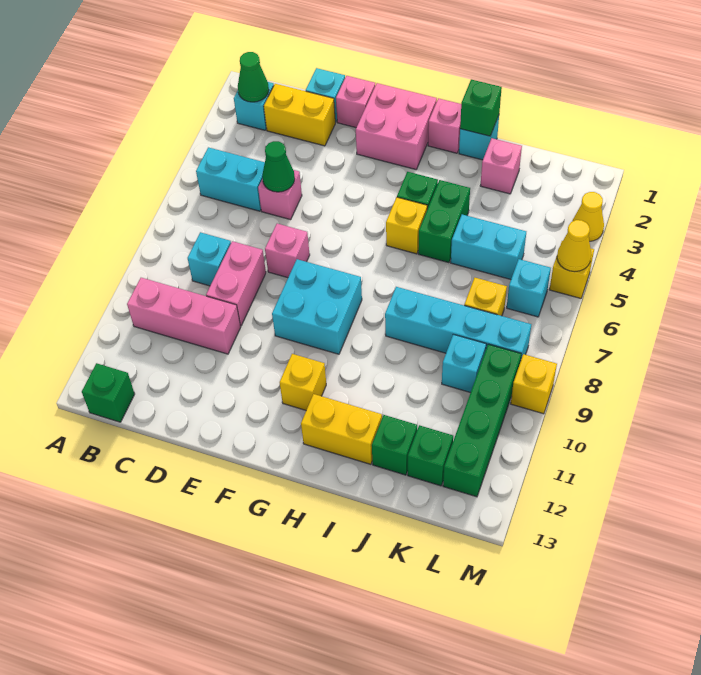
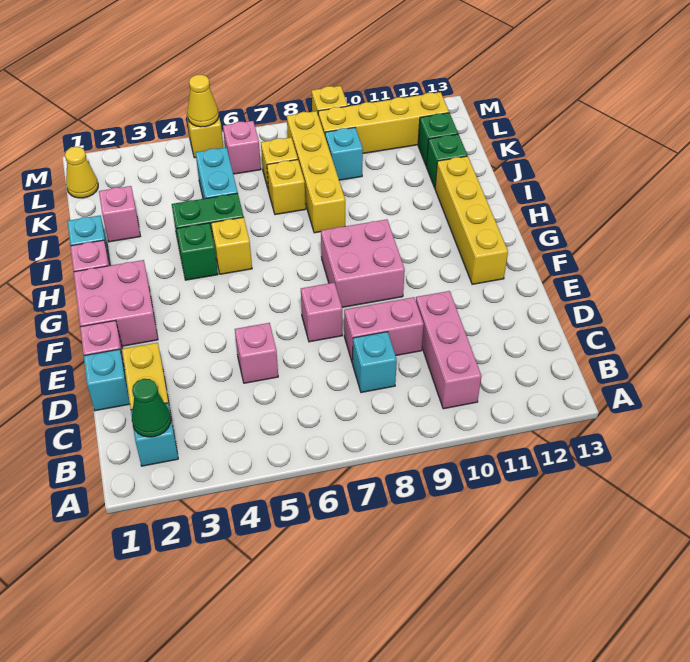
cyan brick B5:C5 level 1 -> none
green brick B13 level 1 -> none
green cone D5 level 2 -> none
cyan brick F8:G9 level 1 -> pink brick F8:G9 level 1
yellow brick G11 level 1 -> yellow brick J7 level 1
yellow brick H12:I12 level 1 -> yellow brick F12:I12 level 1
green brick I1 level 2 -> none
cyan brick I8:L8 level 1 -> yellow brick I8:L8 level 1
cyan brick L6 level 1 -> pink brick L6 level 1
green brick L9:L12 level 1 -> yellow brick L9:L12 level 1
yellow cone M3 level 1 -> yellow cone L1 level 1

